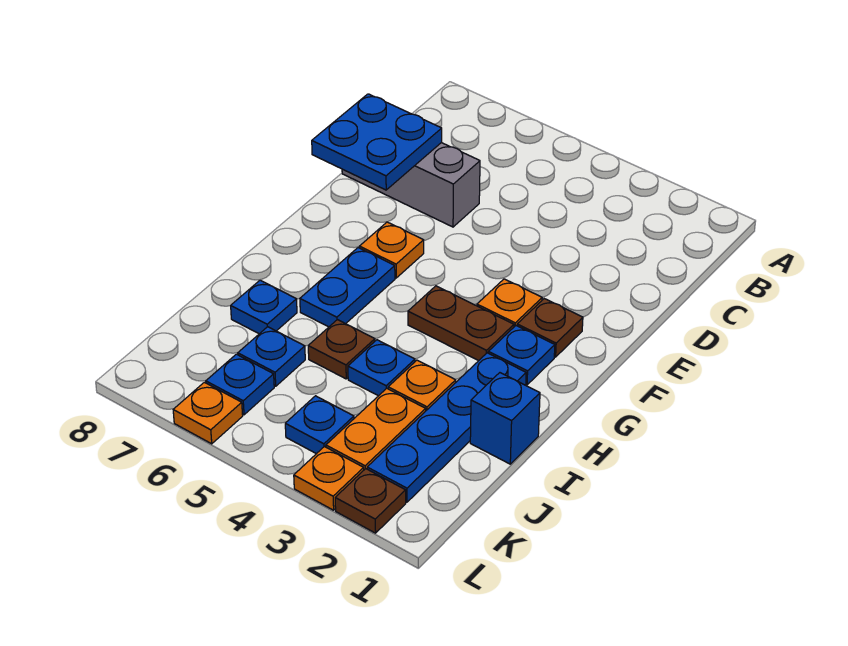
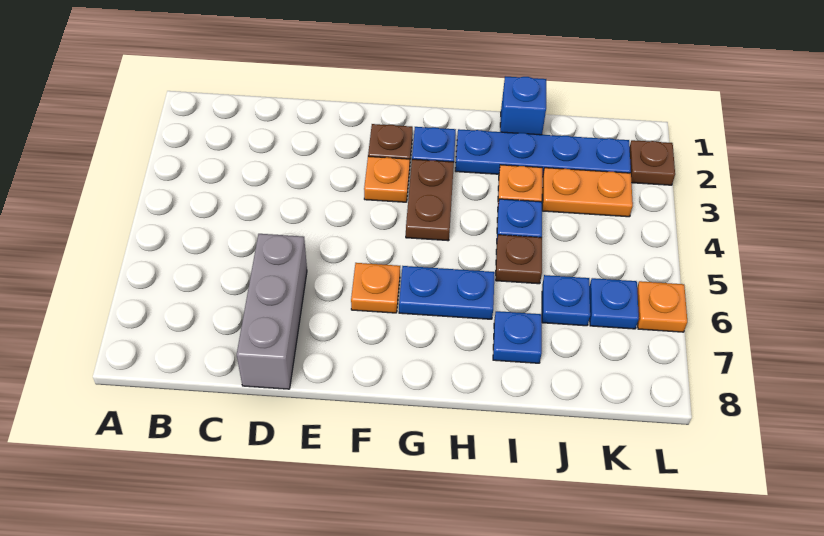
blue plate D7:E8 level 2 -> none
blue plate K4 level 1 -> none
orange plate L3 level 1 -> none

